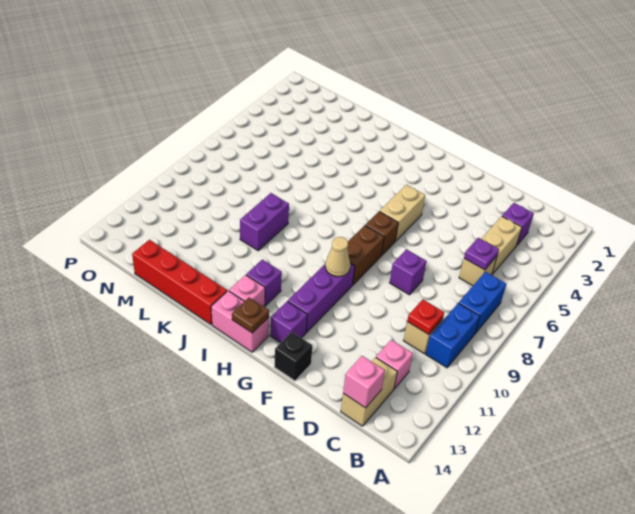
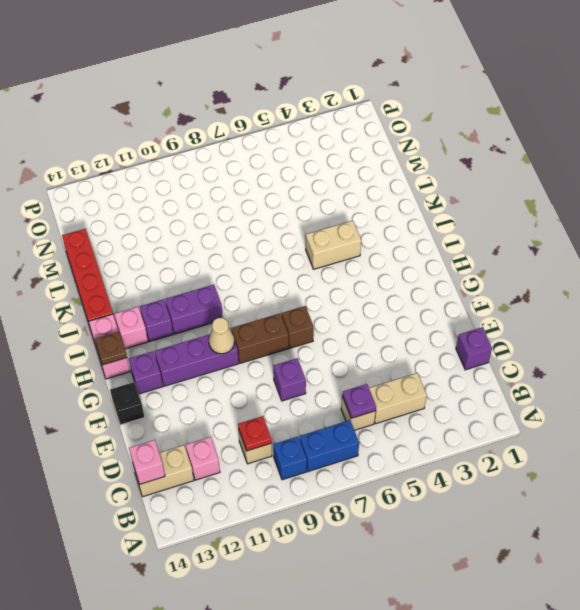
blue brick B9:B10 level 1 -> blue brick B9 level 1
purple brick C3 level 1 -> purple brick D1 level 1
tan brick G5:G6 level 1 -> tan brick J4:J5 level 1
purple brick K9:K10 level 1 -> purple brick I10:I11 level 1

